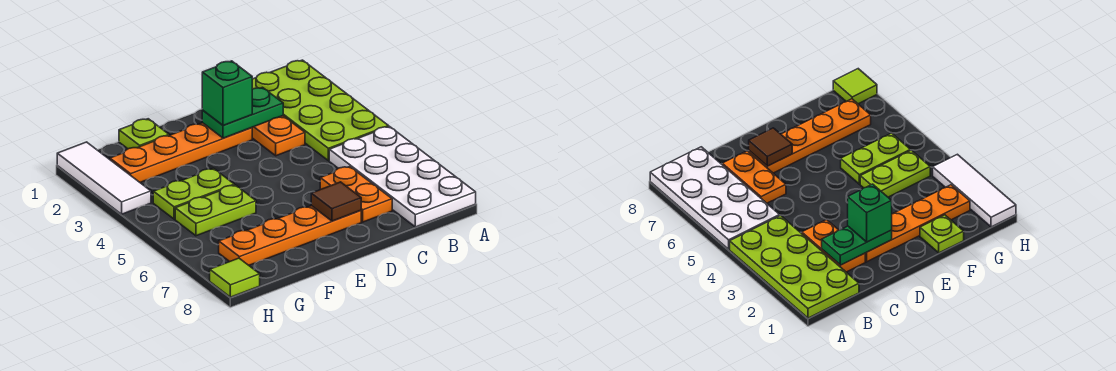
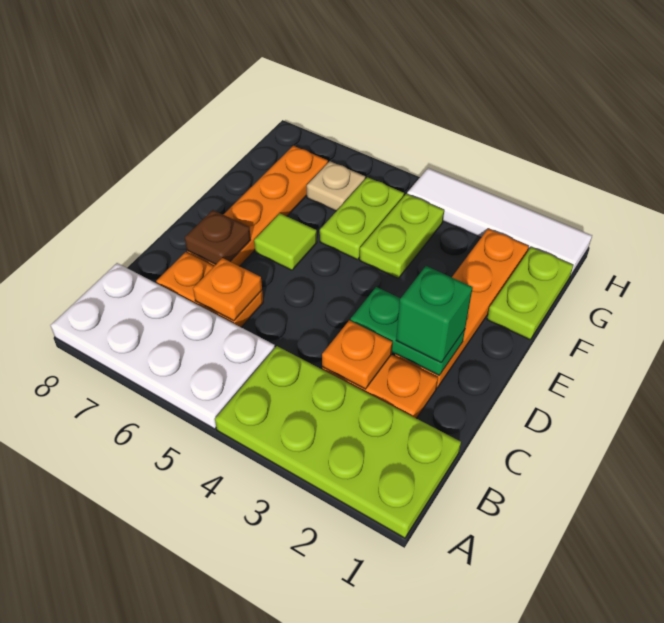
green plate C2:D2 level 2 -> green plate D2:D3 level 2
none -> orange plate C3 level 2
none -> orange plate C6 level 2
brown tile D7 level 2 -> brown plate D7 level 2
lime plate F1 level 1 -> lime plate F1:G1 level 1
none -> tan plate G6 level 1
white tile H1:H3 level 1 -> white tile H1:H4 level 1
lime tile H8 level 1 -> lime tile E6 level 1

